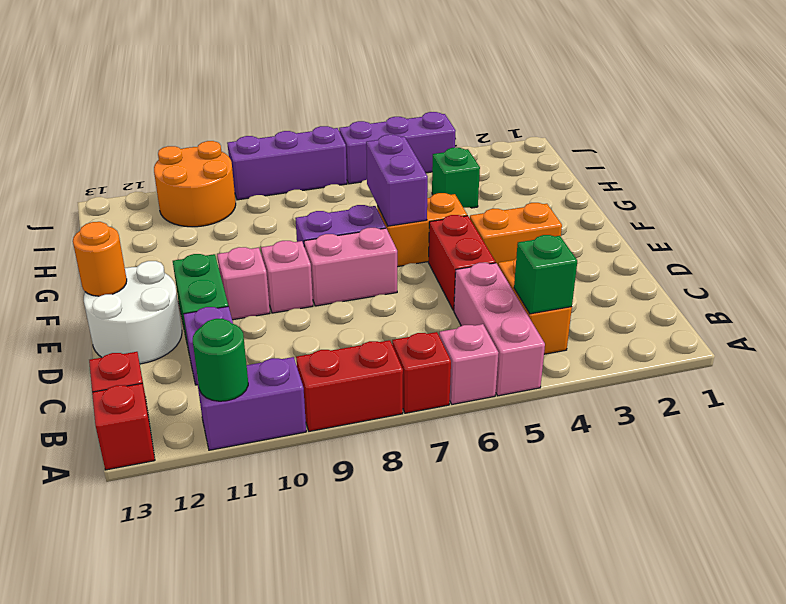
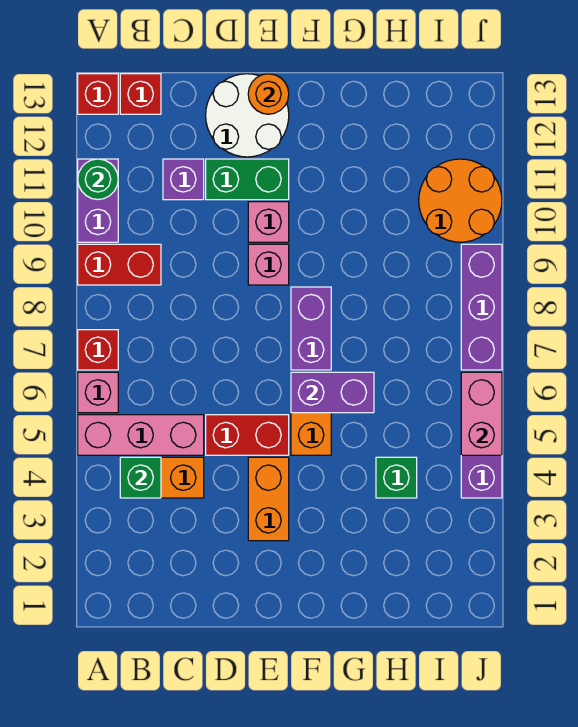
red brick A8:A9 level 1 -> red brick A9:B9 level 1
pink brick E7:E8 level 1 -> pink brick J5:J6 level 2

